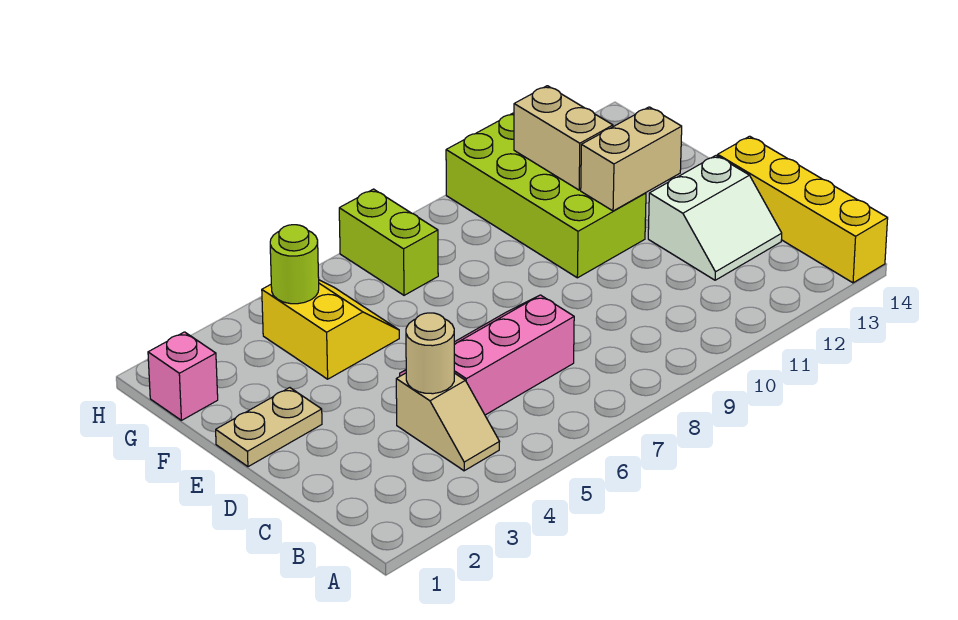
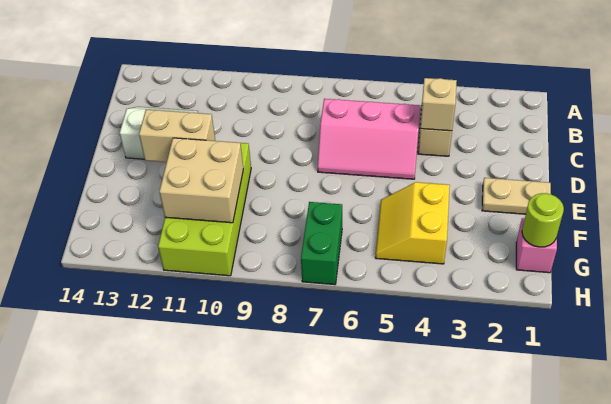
yellow brick A14:D14 level 1 -> none
tan round brick C4 level 2 -> tan brick C4 level 2
tan brick F11:G11 level 2 -> tan brick F10:G11 level 2
lime round brick G4 level 2 -> lime round brick G1 level 2
lime brick G7:H7 level 1 -> green brick G7:H7 level 1

